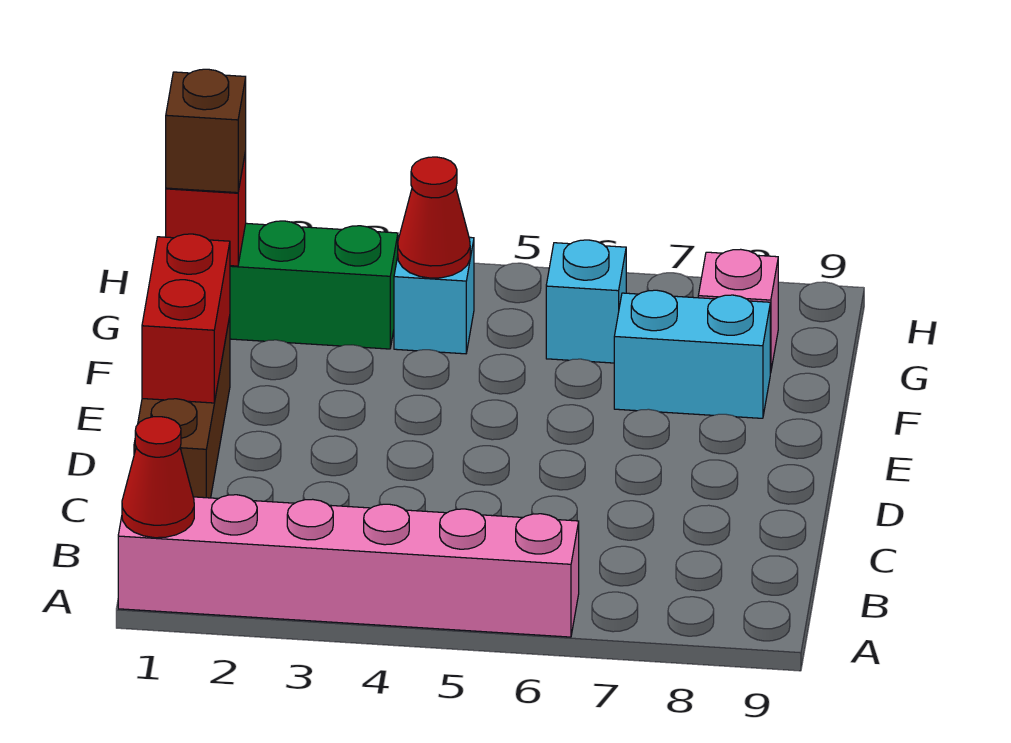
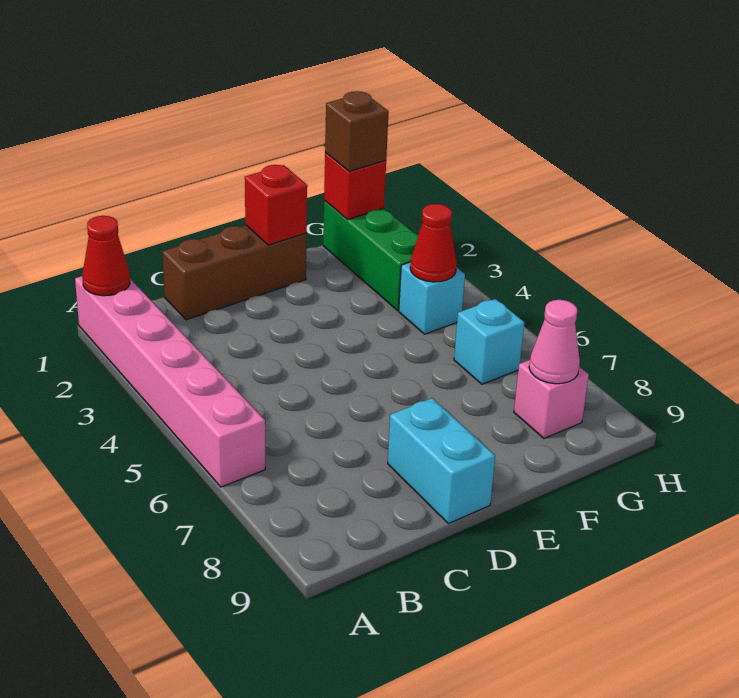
red brick D1:E1 level 2 -> red brick E1 level 2
cyan brick F7:F8 level 1 -> cyan brick D8:D9 level 1
none -> pink cone G8 level 2

